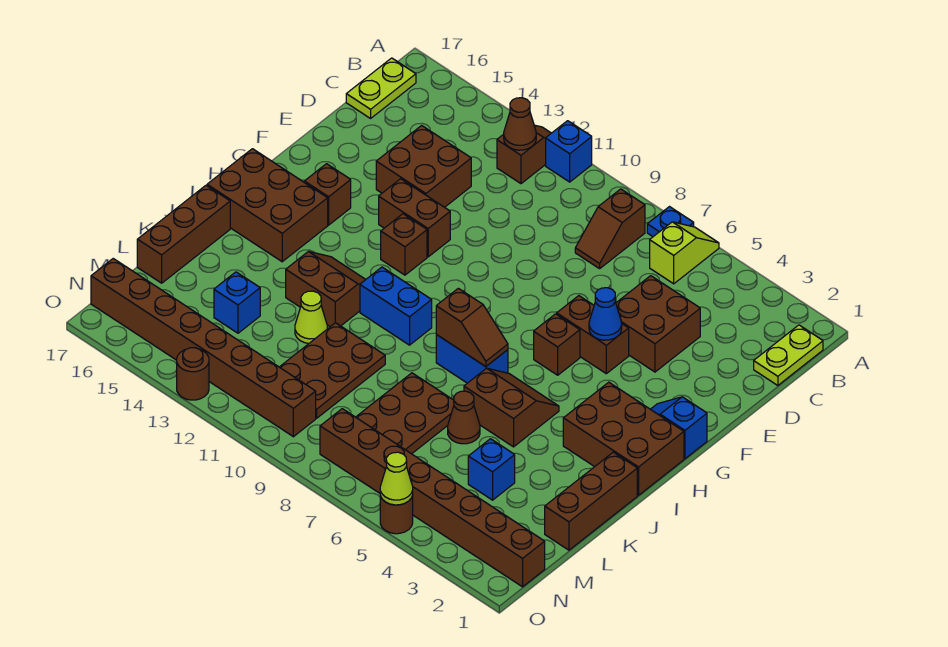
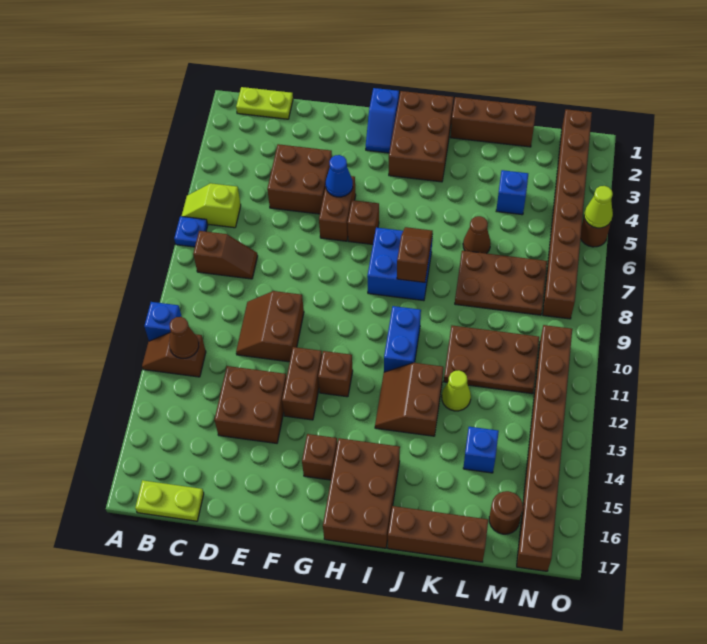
brown slope I5:J6 level 1 top J -> brown slope D10:E11 level 1 top E
blue brick I7:I8 level 1 -> blue brick H7:I8 level 1
brown round brick O13 level 1 -> brown round brick M16 level 1

